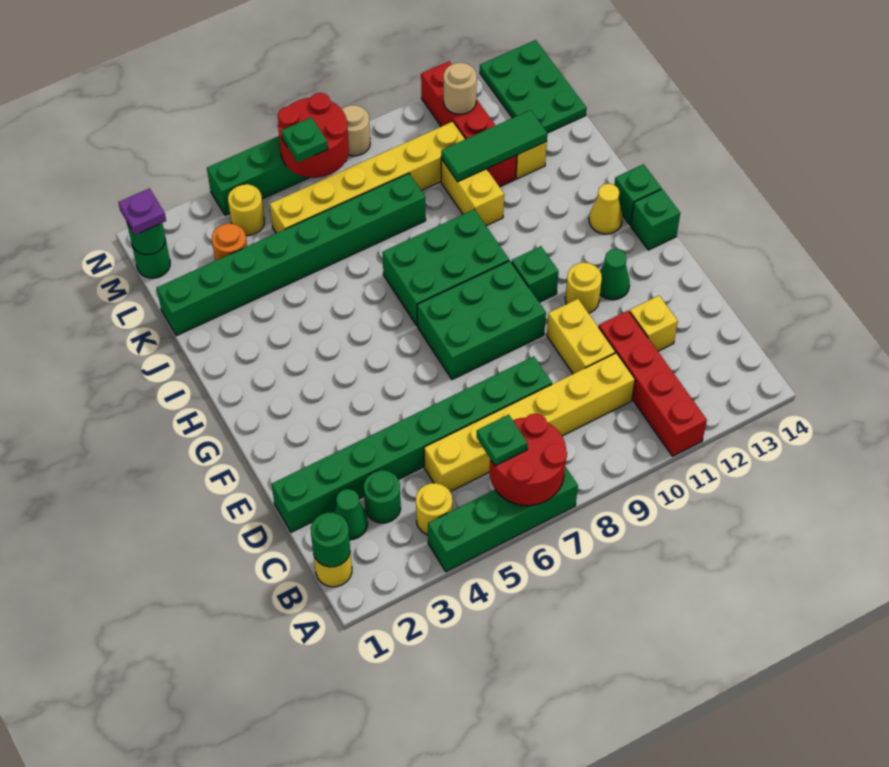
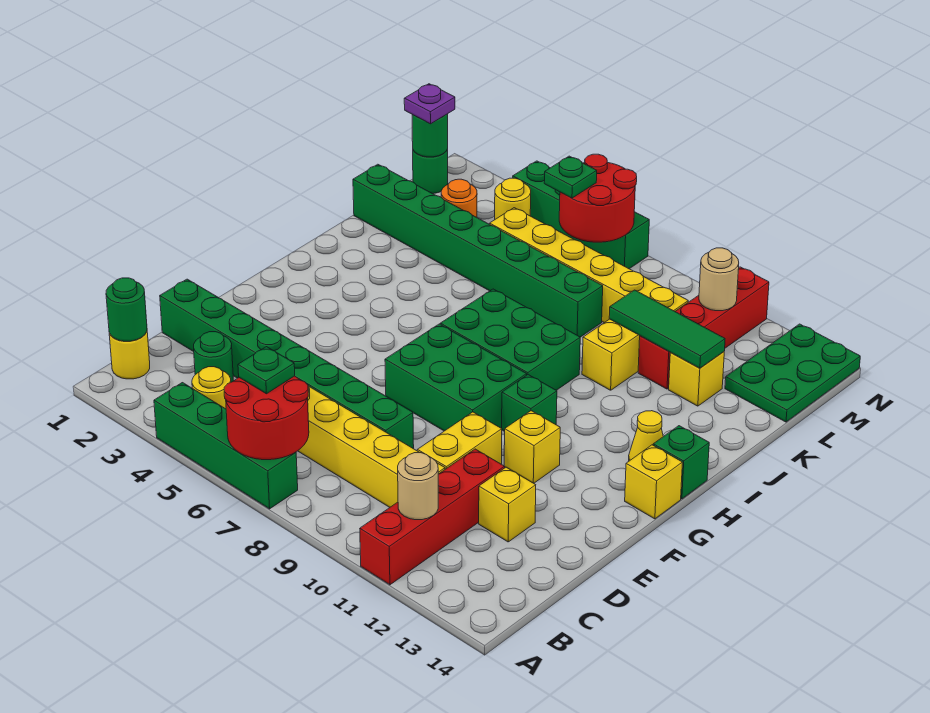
green cone C2 level 1 -> none
yellow round brick F11 level 1 -> yellow brick F11 level 1
green cone F12 level 1 -> none
green brick G14 level 1 -> yellow brick G14 level 1
tan round brick N8 level 1 -> tan round brick B11 level 2

